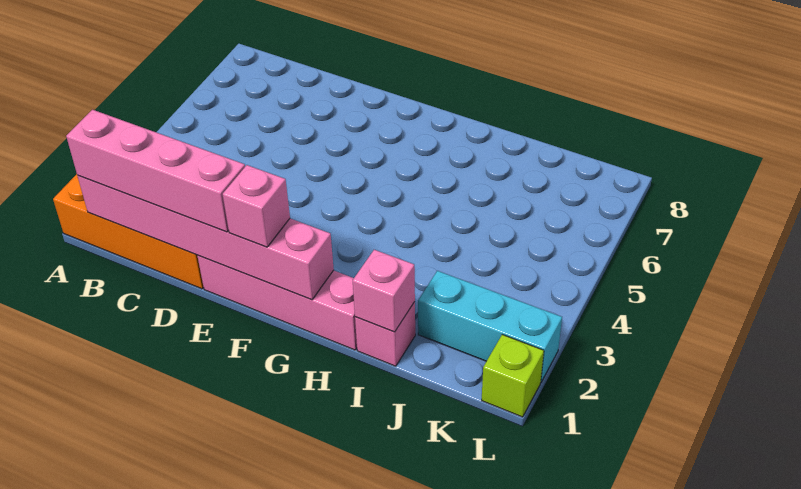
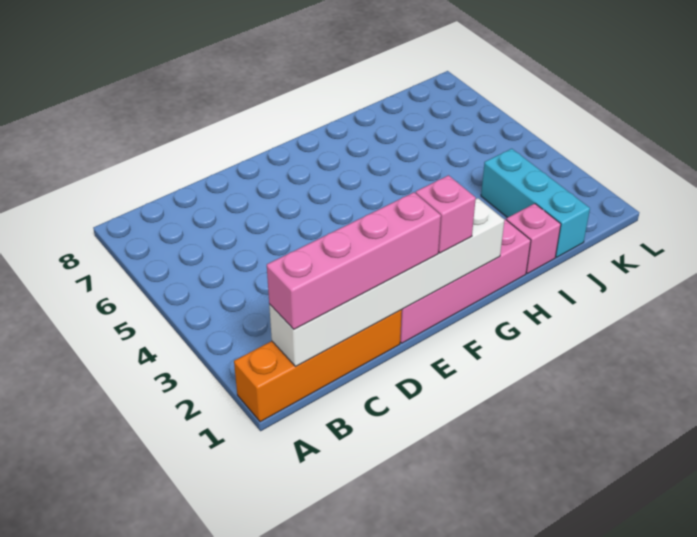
pink brick B1:G1 level 2 -> white brick B1:G1 level 2
pink brick I1 level 2 -> none
cyan brick J2:L2 level 1 -> cyan brick J1:J3 level 1
lime brick L1 level 1 -> none

